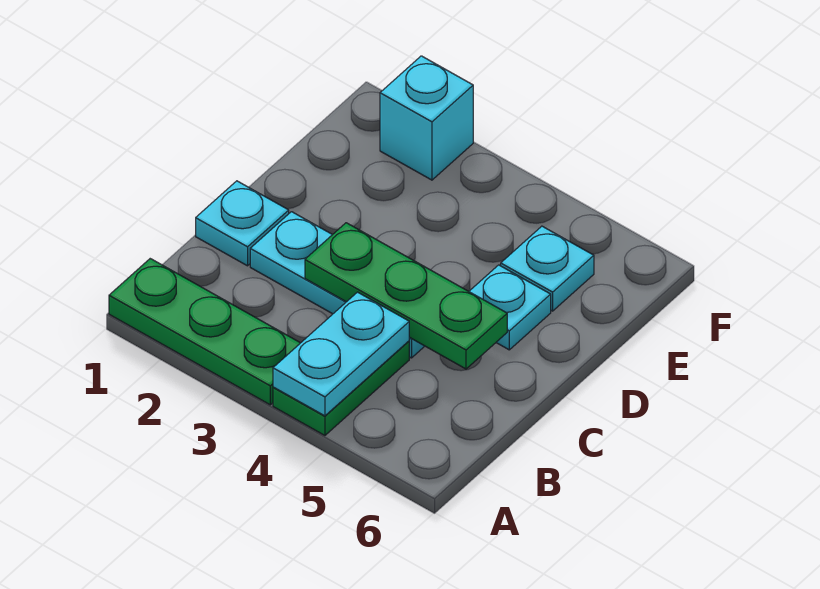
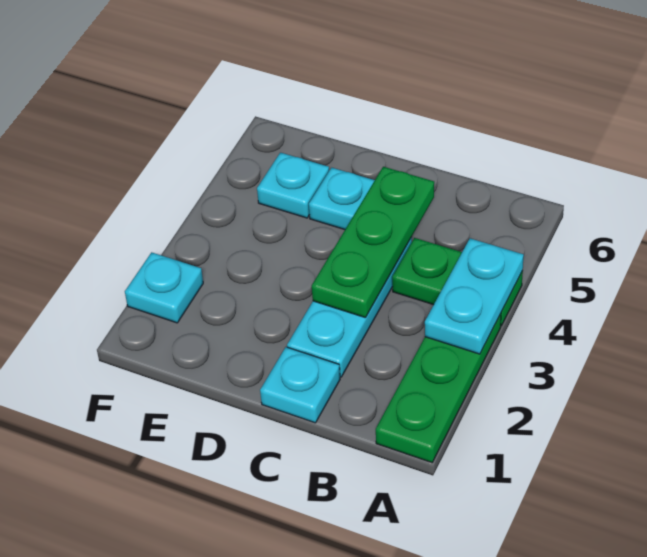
cyan plate A4:B4 level 2 -> cyan plate A3:A4 level 2
cyan brick F2 level 1 -> cyan plate F2 level 1

